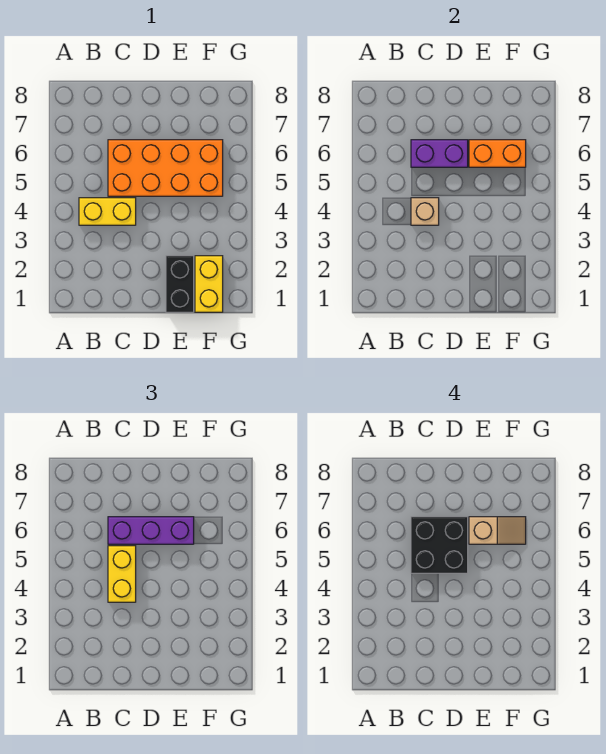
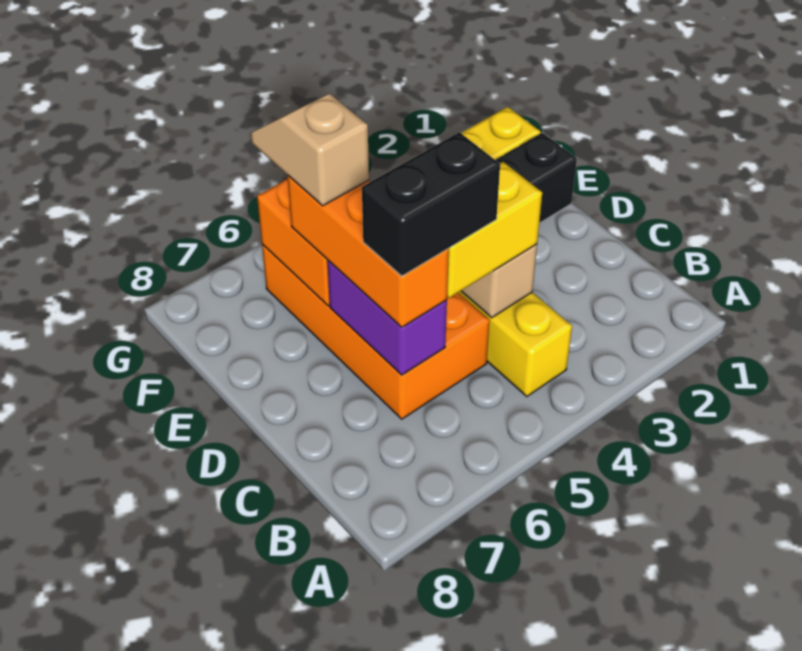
black brick C5:D6 level 4 -> black brick C5:C6 level 4
purple brick C6:E6 level 3 -> orange brick C6:E6 level 3

